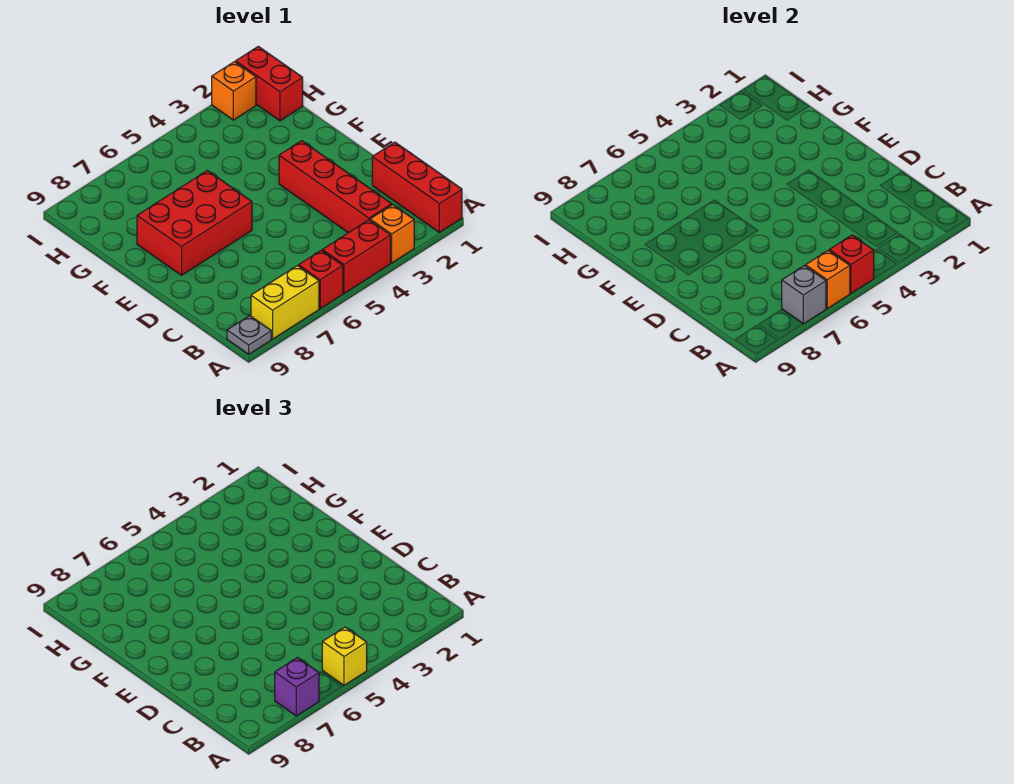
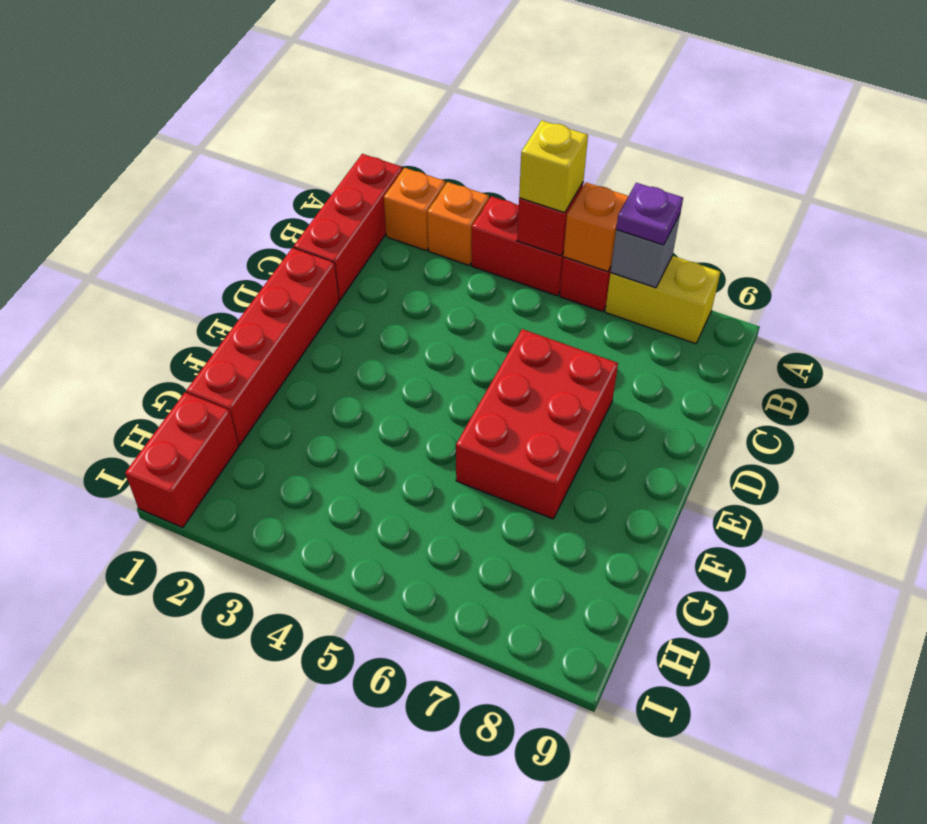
purple brick A7 level 3 -> purple plate A7 level 3
grey plate A9 level 1 -> none
red brick B3:E3 level 1 -> red brick D1:G1 level 1
red brick E6:F8 level 1 -> red brick D6:F7 level 1
orange brick I2 level 1 -> orange brick A2 level 1

